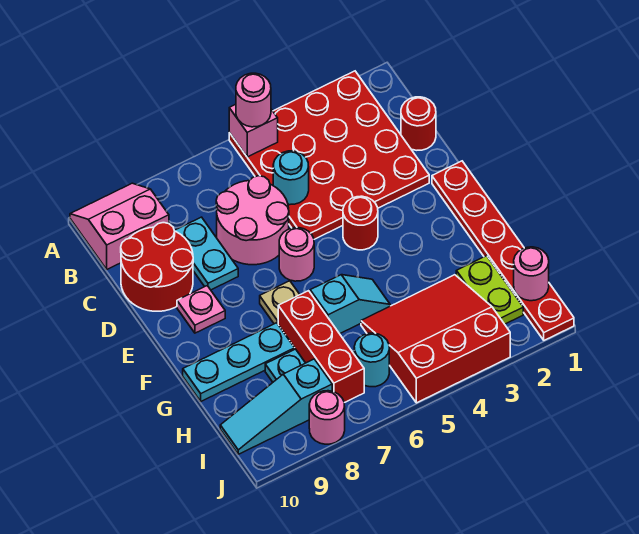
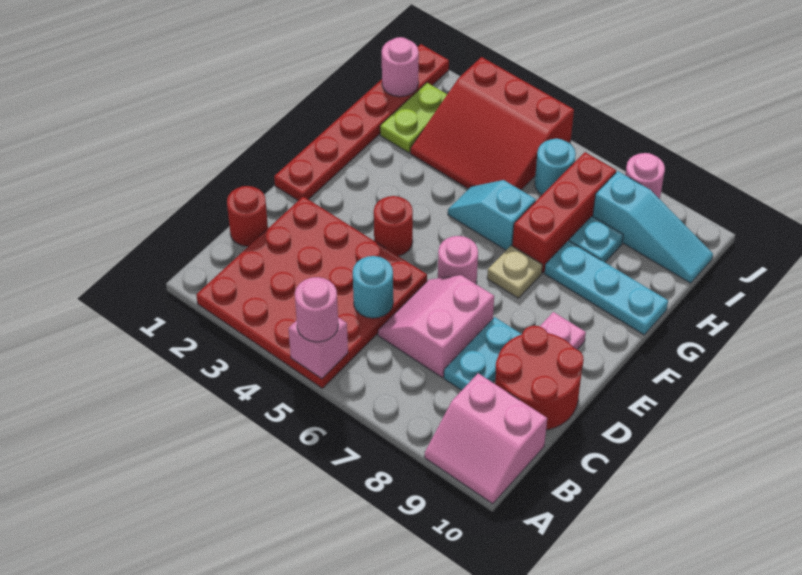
pink round brick C6:D7 level 1 -> pink slope C6:D7 level 1 top 7

